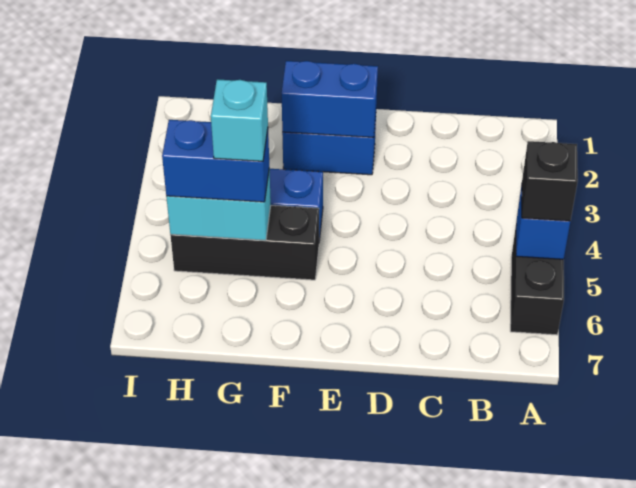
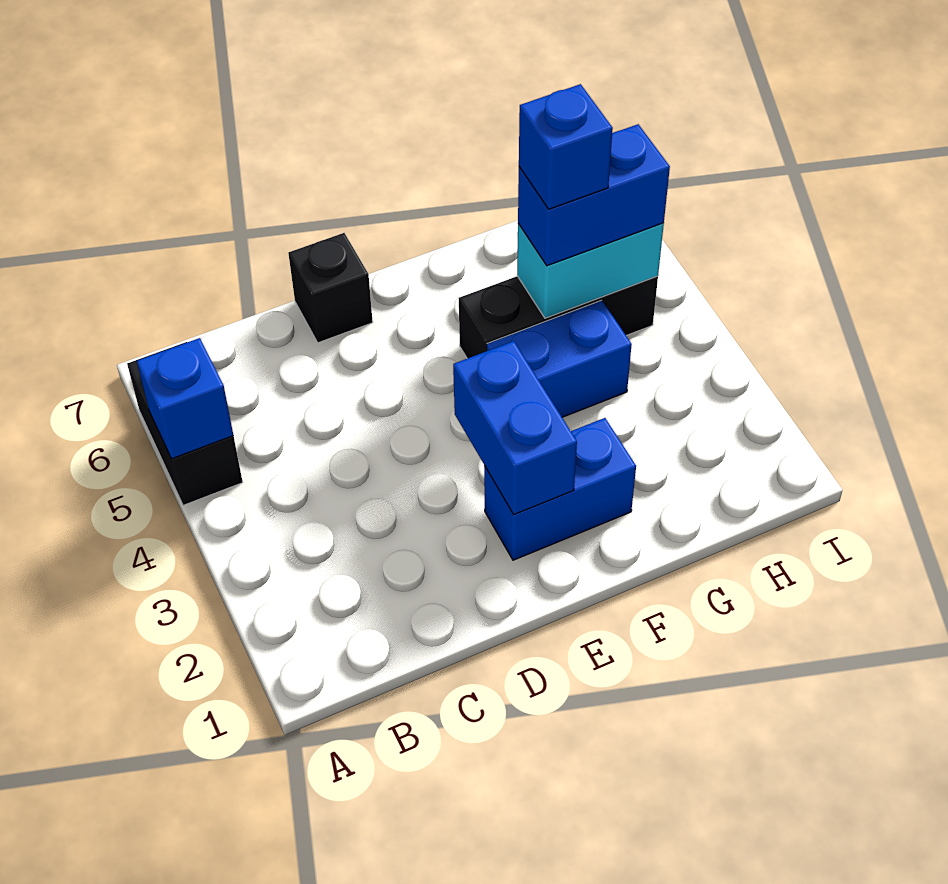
black brick A5 level 3 -> black brick D7 level 1
blue brick E2:F2 level 2 -> blue brick E2:E3 level 2
cyan brick G5 level 4 -> blue brick G5 level 4

